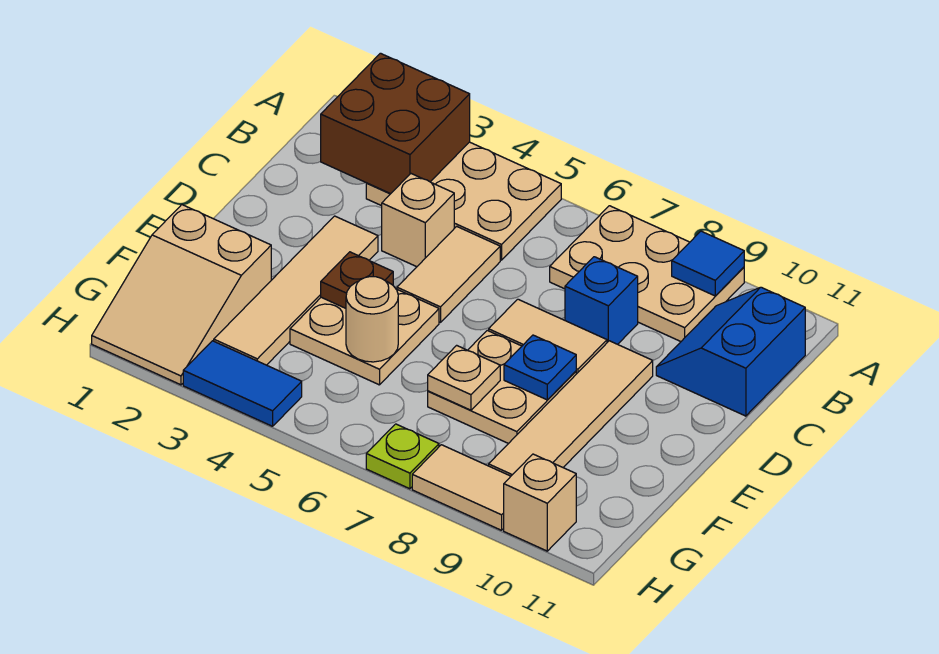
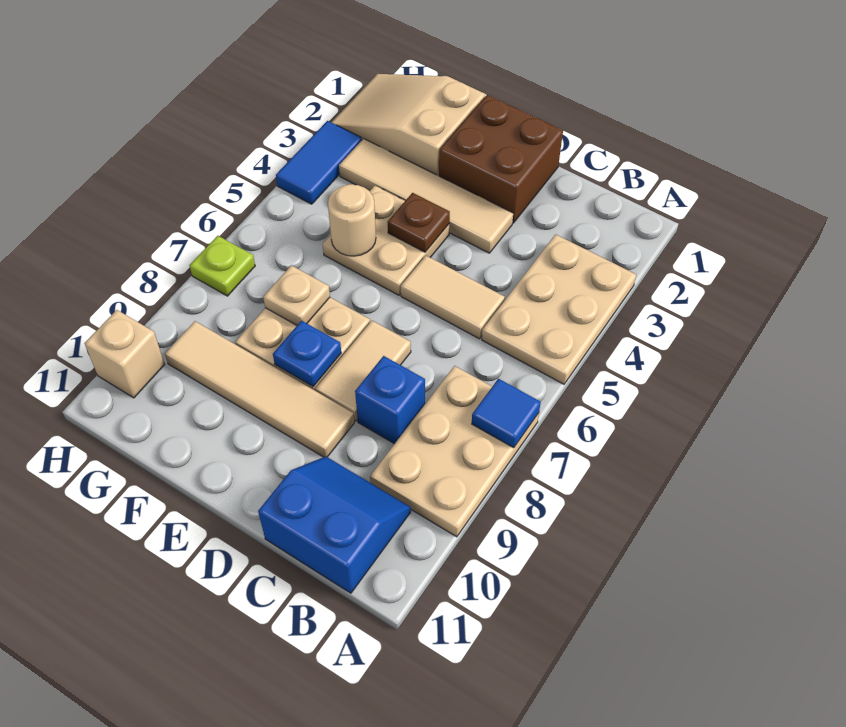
brown brick A2:B3 level 2 -> brown brick D1:E2 level 1
blue tile A9 level 2 -> blue tile A7 level 2
tan brick C4 level 1 -> none
tan tile H8:H9 level 1 -> none

